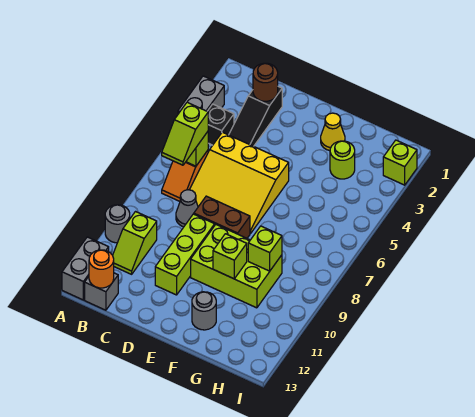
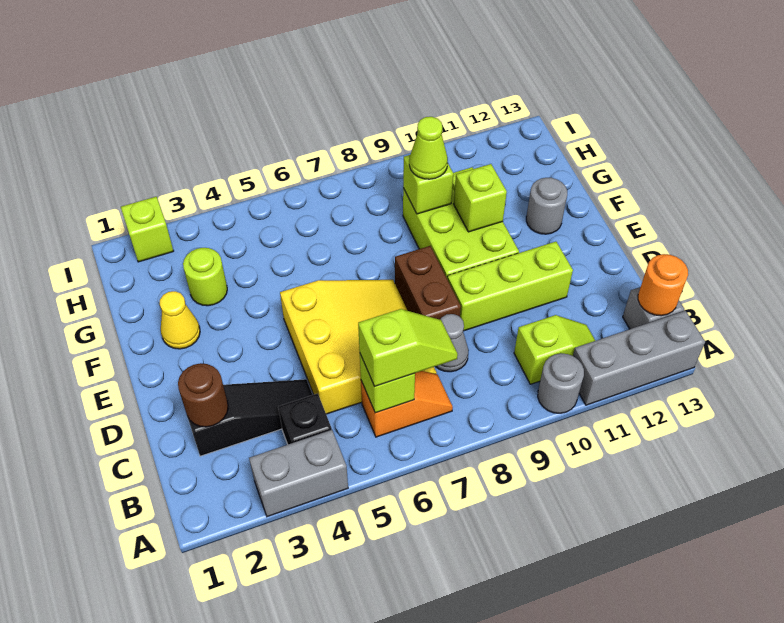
grey brick A12:A13 level 1 -> grey brick A11:A13 level 1
none -> lime cone G9 level 3

